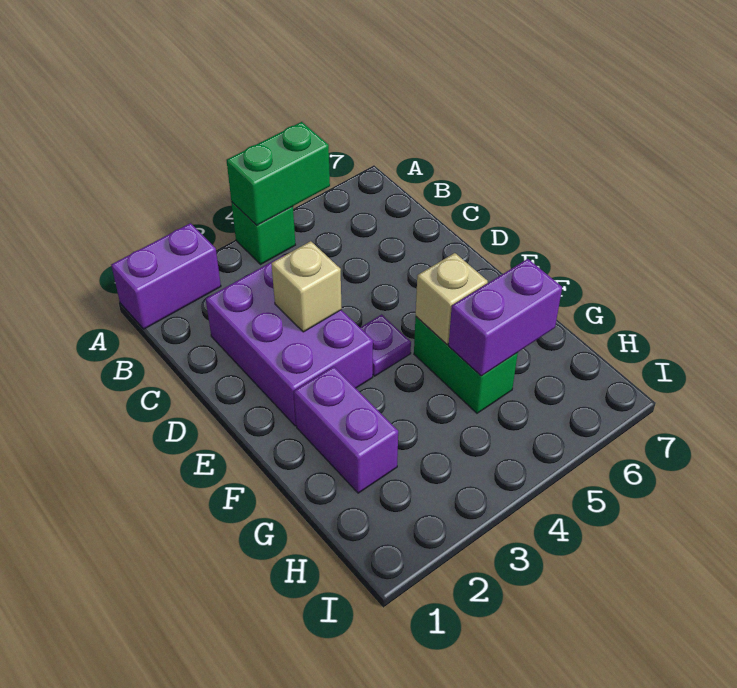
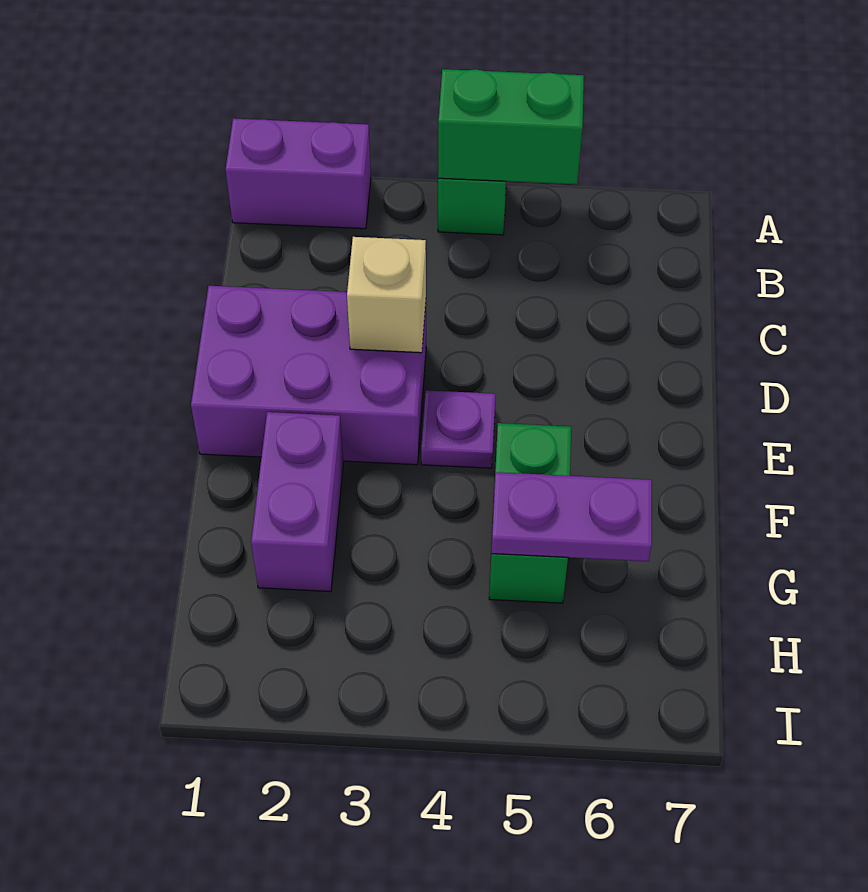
purple brick C2:E3 level 1 -> purple brick D1:E3 level 1
tan brick F5 level 2 -> none
purple brick G5:G6 level 2 -> purple plate G5:G6 level 2

